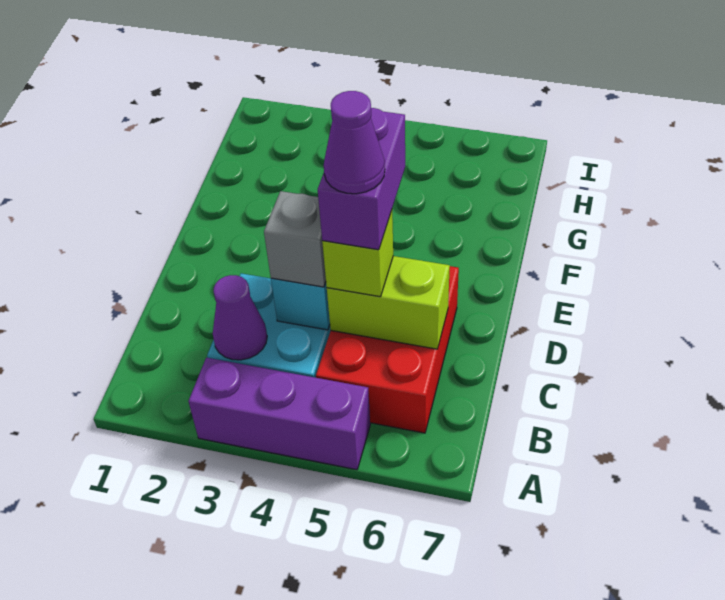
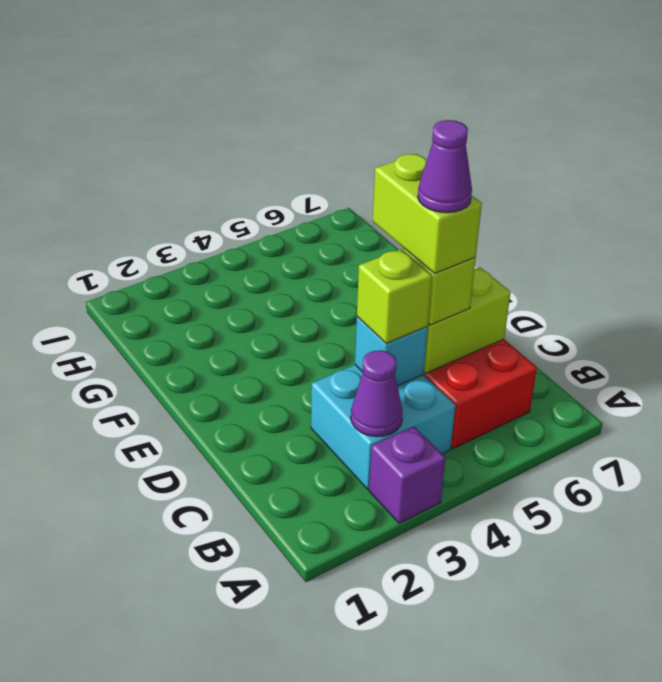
purple brick A3:A5 level 1 -> purple brick A3 level 1
grey brick C4 level 3 -> lime brick C4 level 3
purple brick C5:D5 level 4 -> lime brick C5:D5 level 4

